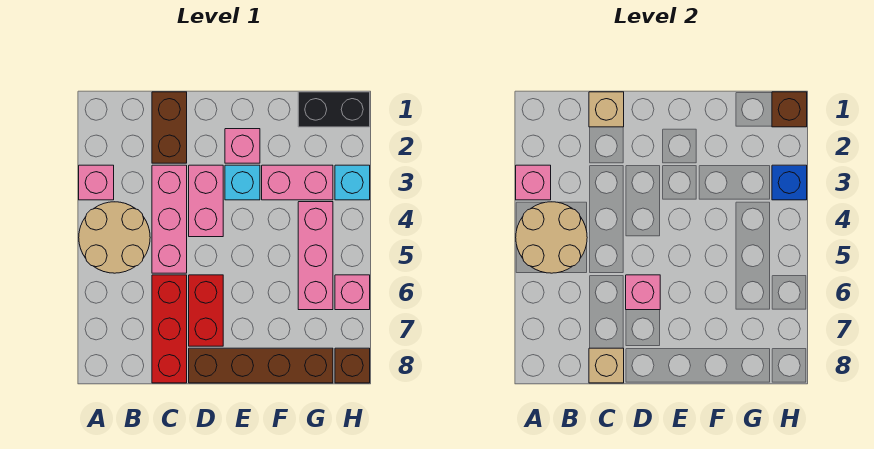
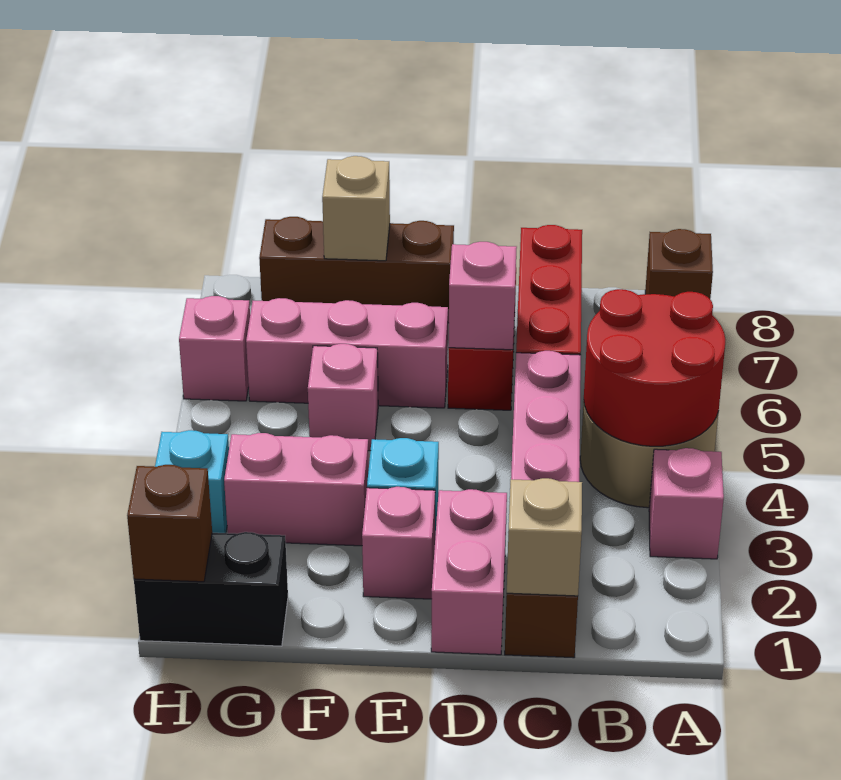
pink brick A3 level 2 -> pink brick F5 level 1
tan round brick A4:B5 level 2 -> red round brick A4:B5 level 2
tan brick C8 level 2 -> tan brick F8 level 2
pink brick D3:D4 level 1 -> pink brick D1:D2 level 1
brown brick D8:G8 level 1 -> brown brick E8:G8 level 1
pink brick G4:G6 level 1 -> pink brick E6:G6 level 1
blue brick H3 level 2 -> none
brown brick H8 level 1 -> brown brick A8 level 1

